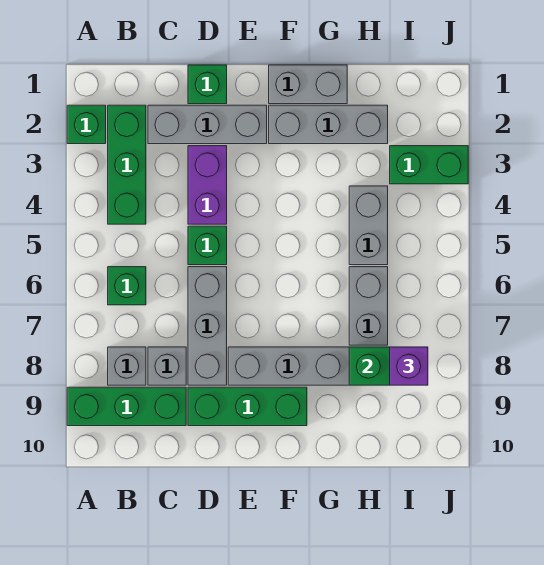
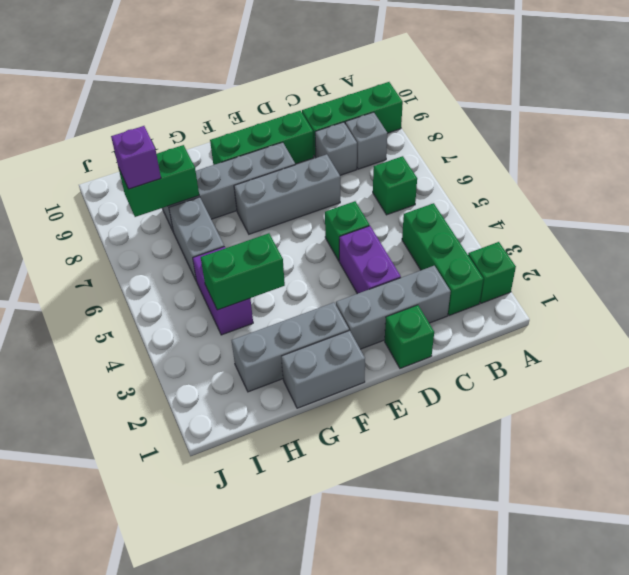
grey brick D6:D8 level 1 -> grey brick D7:F7 level 1
grey brick H4:H5 level 1 -> purple brick H4:H5 level 1
green brick I3:J3 level 1 -> green brick G4:H4 level 2

